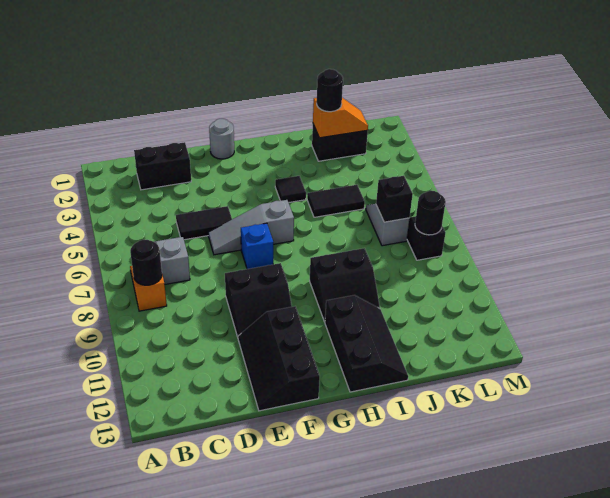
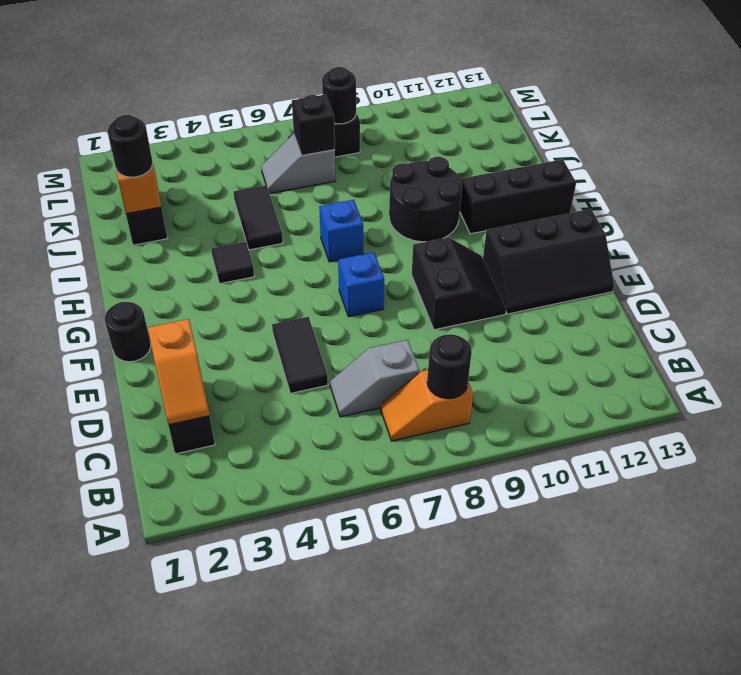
none -> orange slope C2:D2 level 2 top D
grey slope E6:G6 level 1 top G -> none
grey round brick F1 level 1 -> black round brick F1 level 1
none -> blue brick H7 level 1
black slope H9:I10 level 1 top 9 -> black round brick H9:I10 level 1

